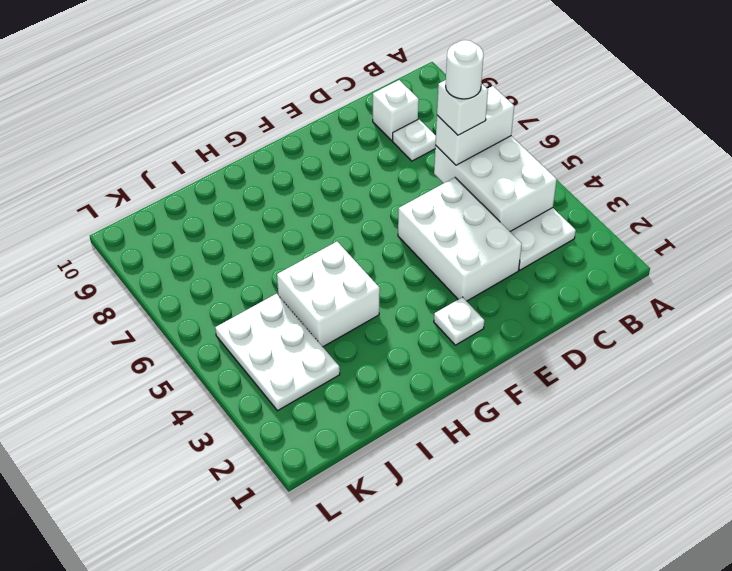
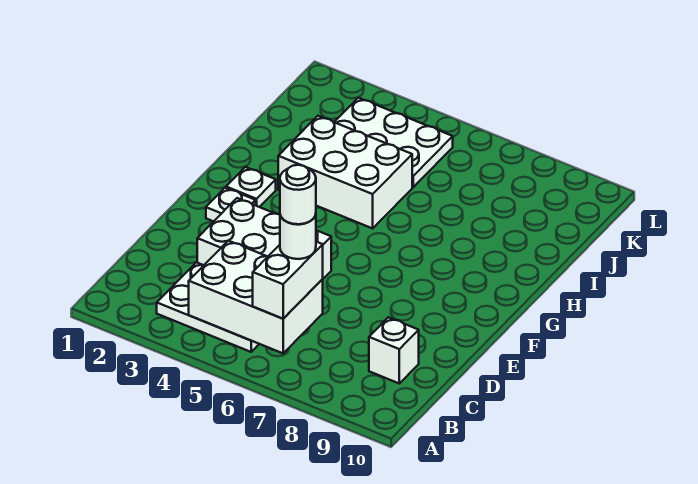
white brick C6 level 4 -> white round brick C6 level 4
white plate C8 level 1 -> white plate G2 level 1
white brick H4:I5 level 1 -> white brick H3:I5 level 1

